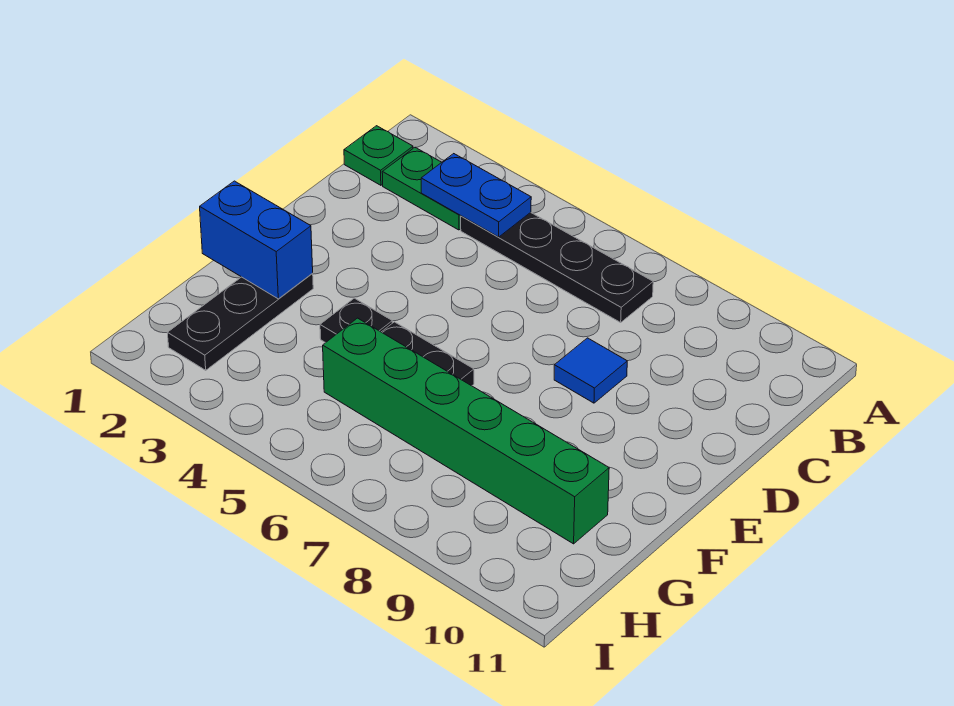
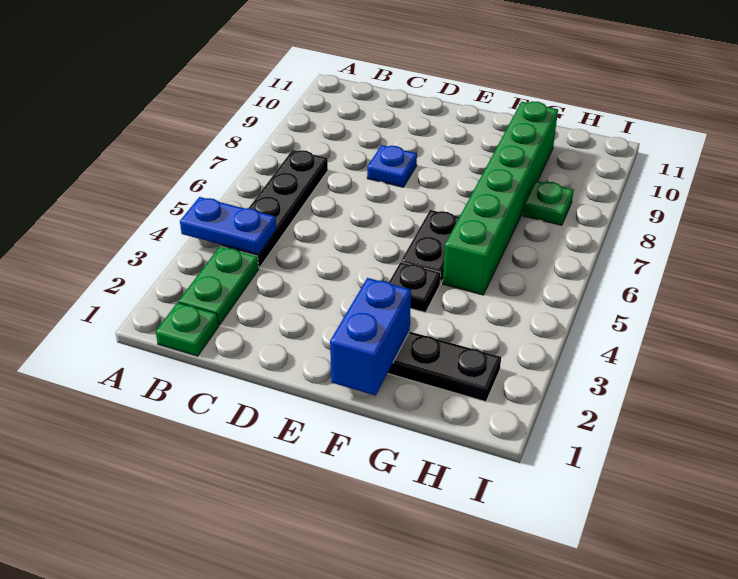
blue plate B3:B4 level 2 -> blue plate A4:B4 level 2
blue tile D8 level 1 -> blue plate D8 level 1
none -> green plate H8 level 1

